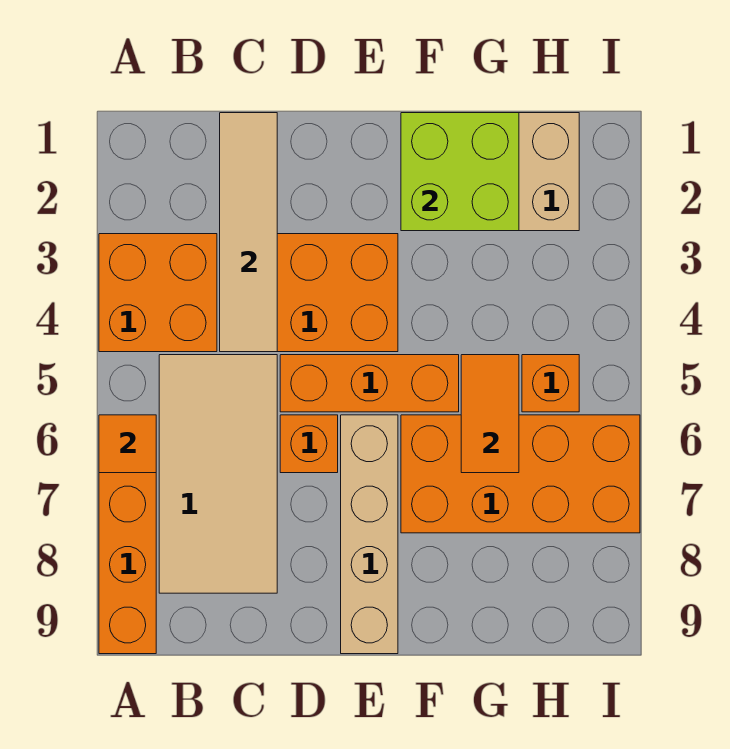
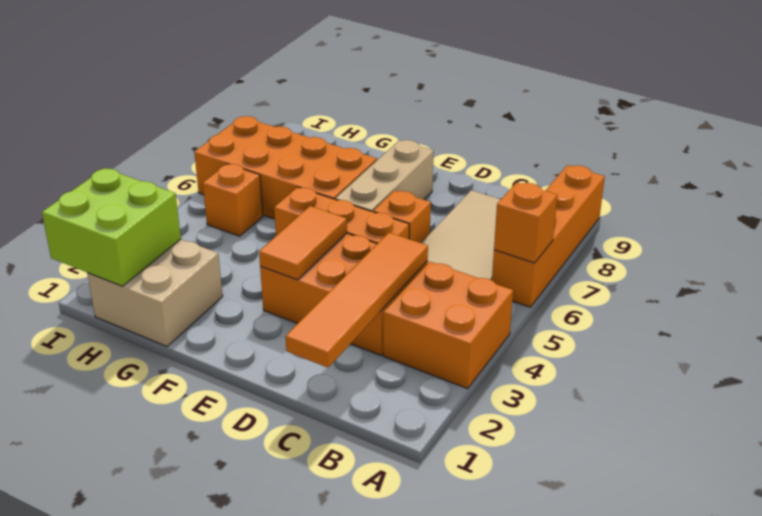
orange tile A6 level 2 -> orange brick A6 level 2
tan tile C1:C4 level 2 -> orange tile C1:C4 level 2
tan brick E6:E9 level 1 -> tan brick E6:E8 level 1
lime brick F1:G2 level 2 -> lime brick H1:I2 level 2
orange tile G5:G6 level 2 -> orange tile E3:E4 level 2

